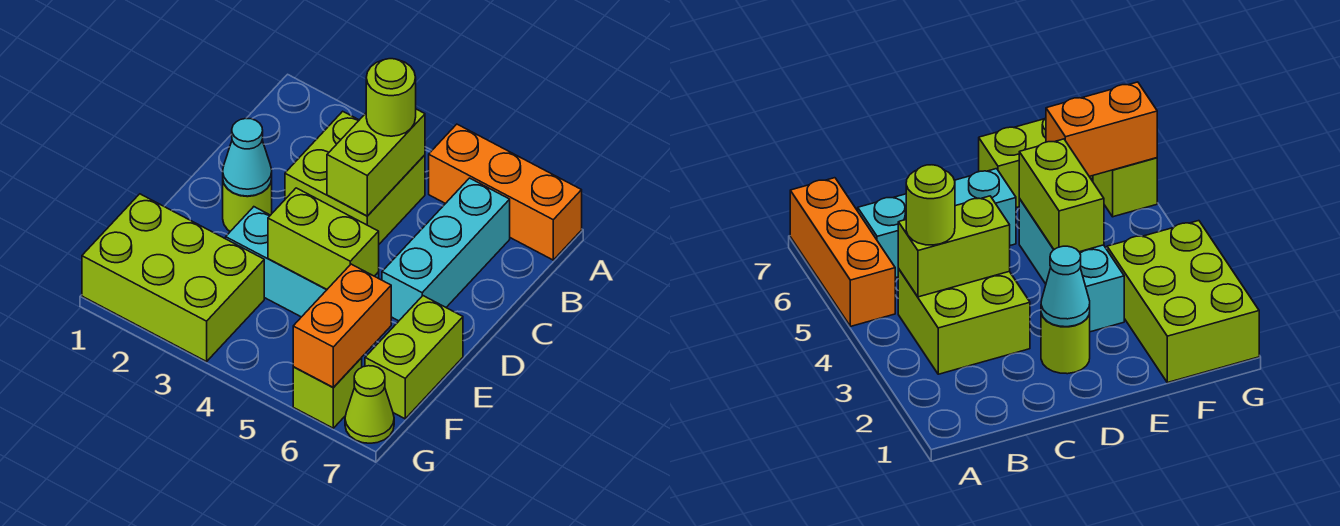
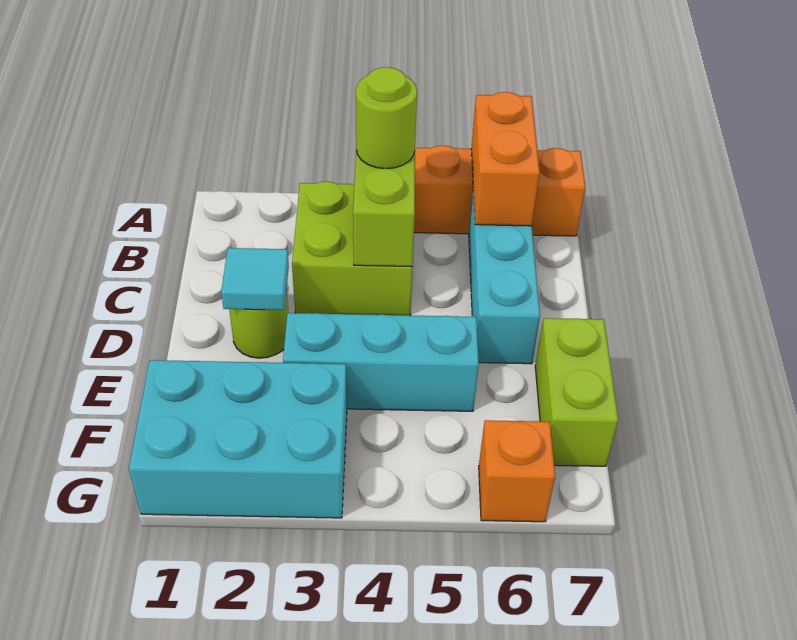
cyan cone D2 level 2 -> cyan tile D2 level 2
lime brick E4:E5 level 2 -> none
lime brick F1:G3 level 1 -> cyan brick F1:G3 level 1
orange brick F6:G6 level 2 -> orange brick A6:B6 level 2
lime brick G6 level 1 -> orange brick G6 level 1
lime cone G7 level 1 -> none

